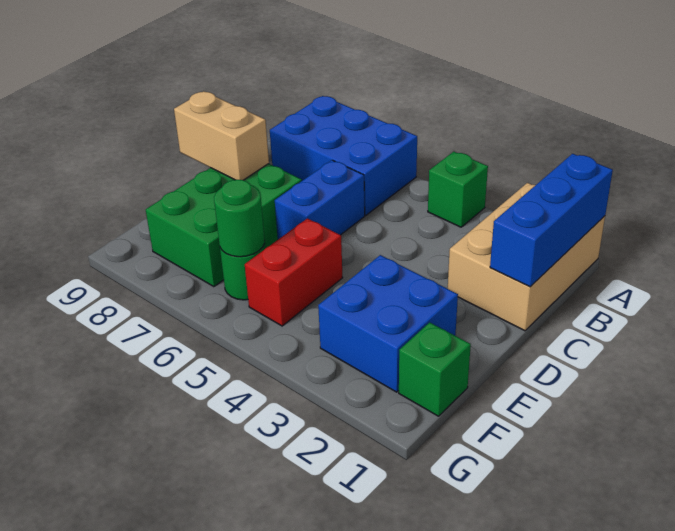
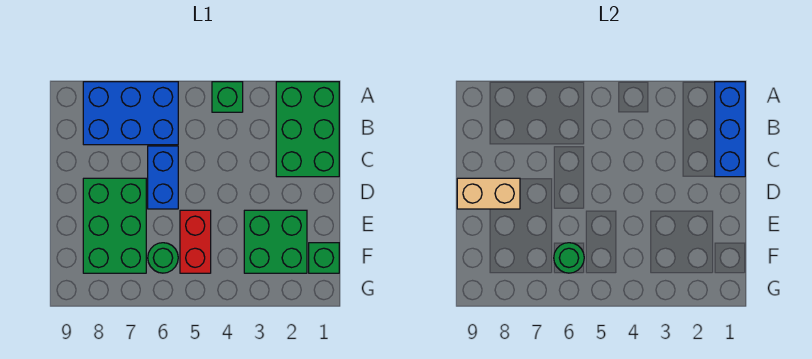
tan brick A1:C2 level 1 -> green brick A1:C2 level 1
blue brick E2:F3 level 1 -> green brick E2:F3 level 1

